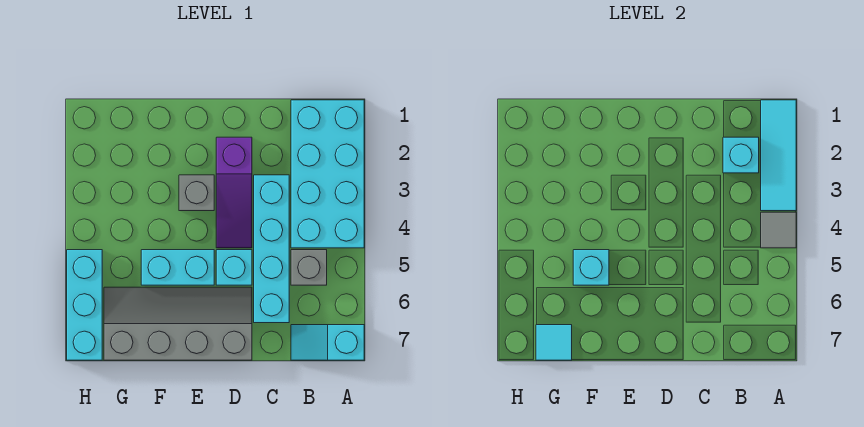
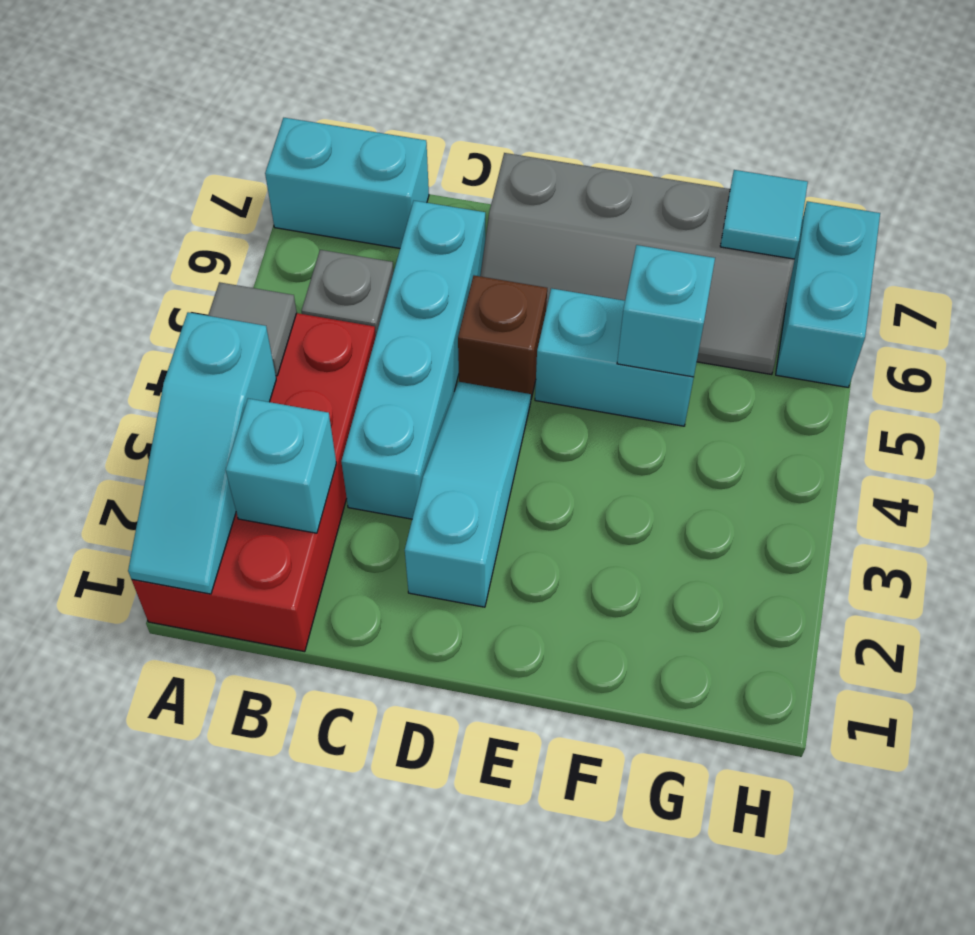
cyan brick A1:B4 level 1 -> red brick A1:B4 level 1
cyan tile A1:A3 level 2 -> cyan slope A1:A3 level 2 top 3
cyan slope A7:B7 level 1 top A -> cyan brick A7:B7 level 1
purple slope D2:D4 level 1 top 2 -> cyan slope D2:D4 level 1 top 2
cyan brick D5 level 1 -> brown brick D5 level 1
grey brick E3 level 1 -> none
cyan brick H5:H7 level 1 -> cyan brick H6:H7 level 1

